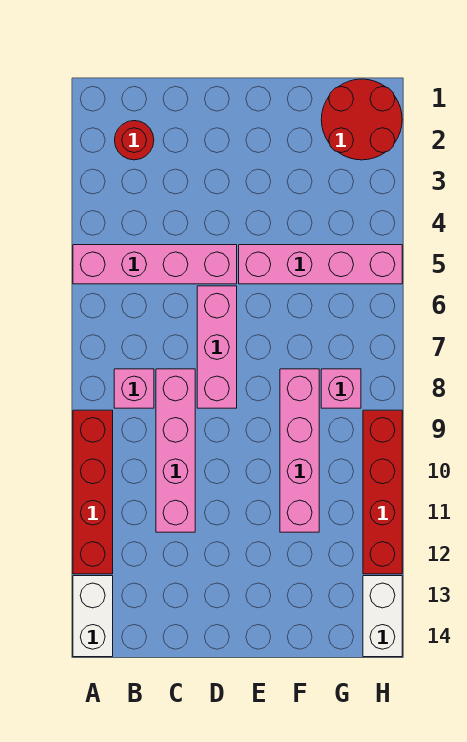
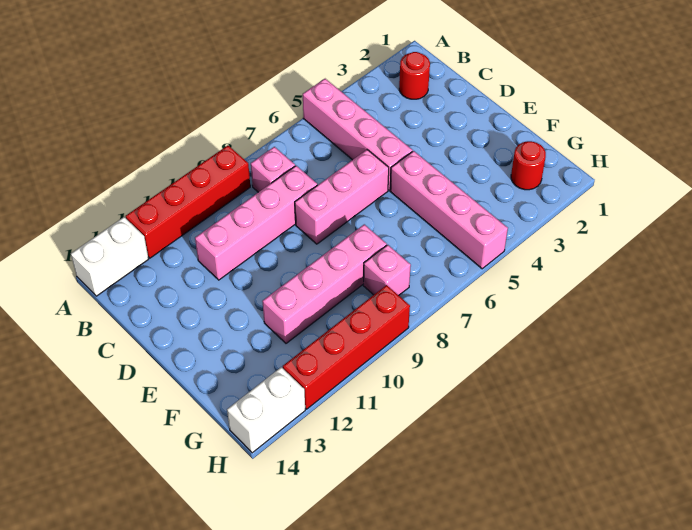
red round brick G1:H2 level 1 -> red round brick G2 level 1

